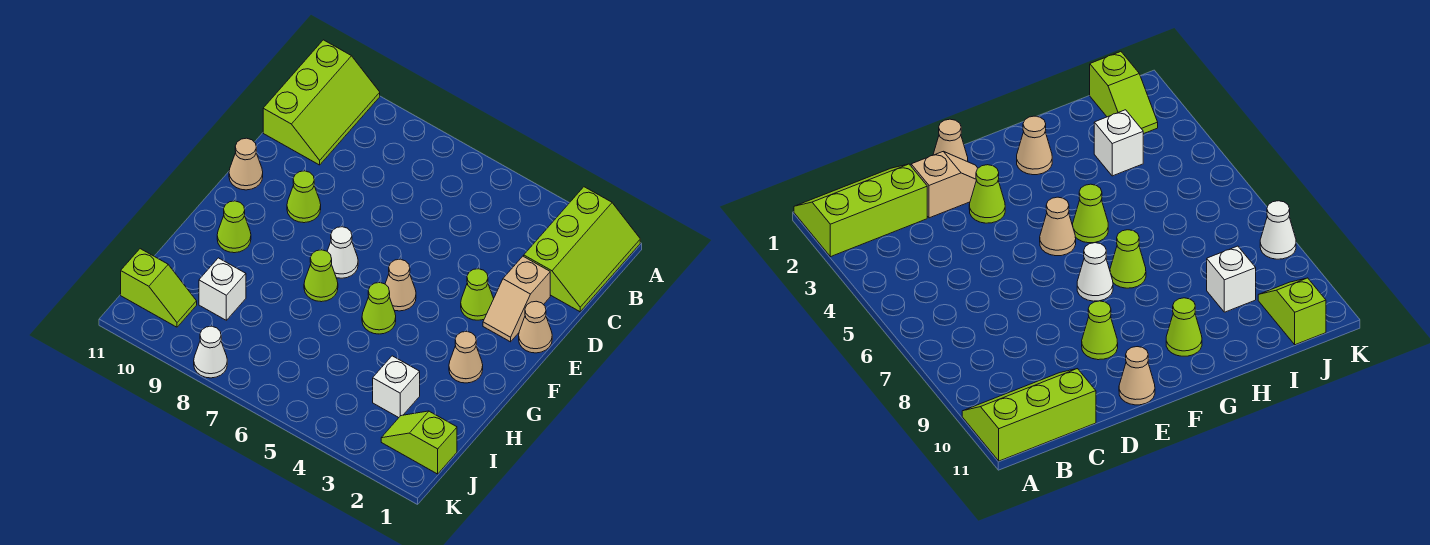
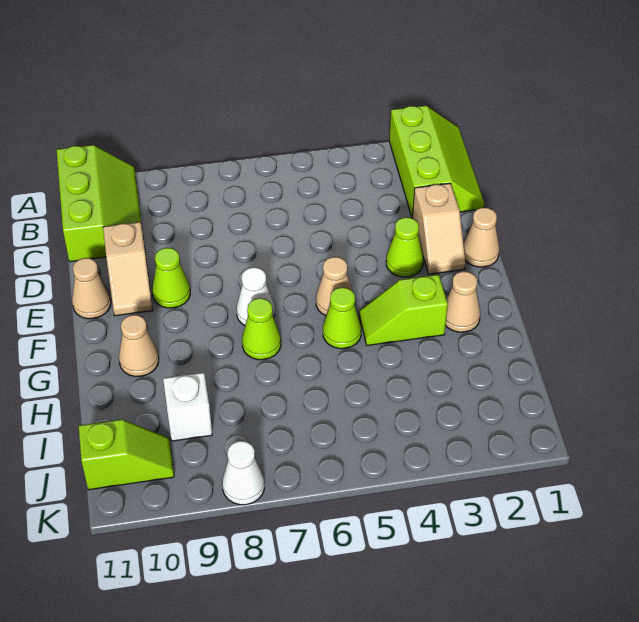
none -> tan slope D10:E10 level 1 top D
lime cone G10 level 1 -> tan cone G10 level 1
white brick I3 level 1 -> none
lime slope J1:J2 level 1 top 1 -> lime slope G3:G4 level 1 top 3

